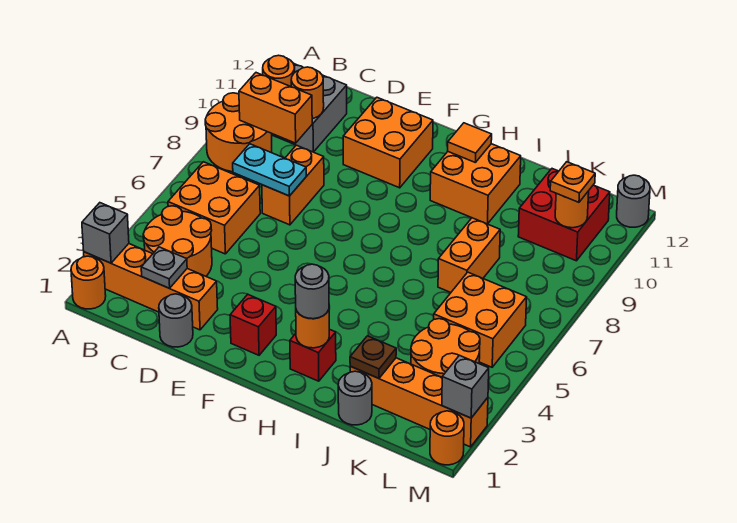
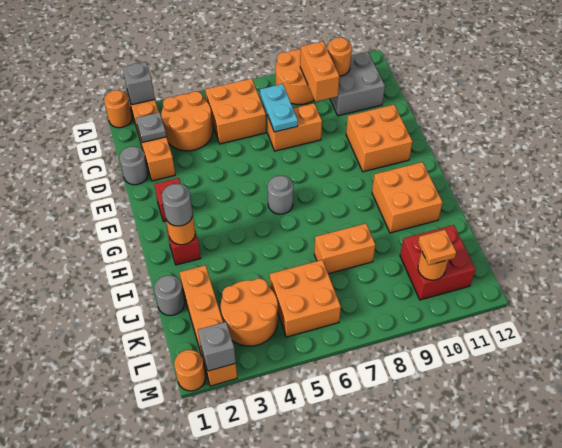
orange round brick C10 level 2 -> none
orange tile H11 level 2 -> none
brown plate J2 level 2 -> none
grey round brick M12 level 1 -> grey round brick G6 level 1

